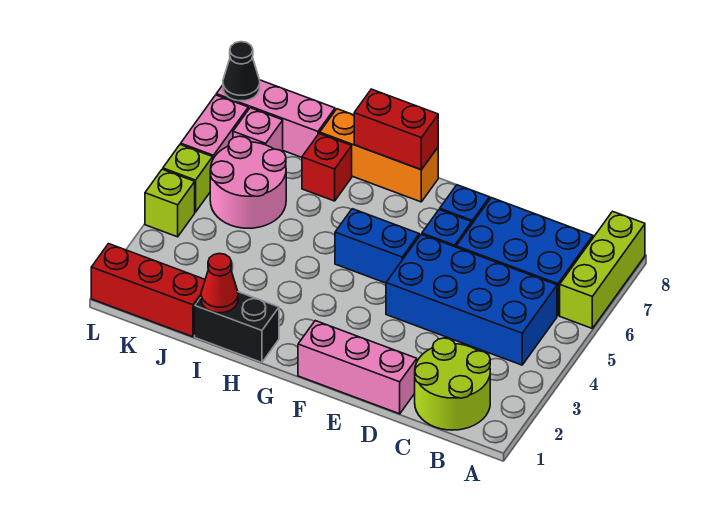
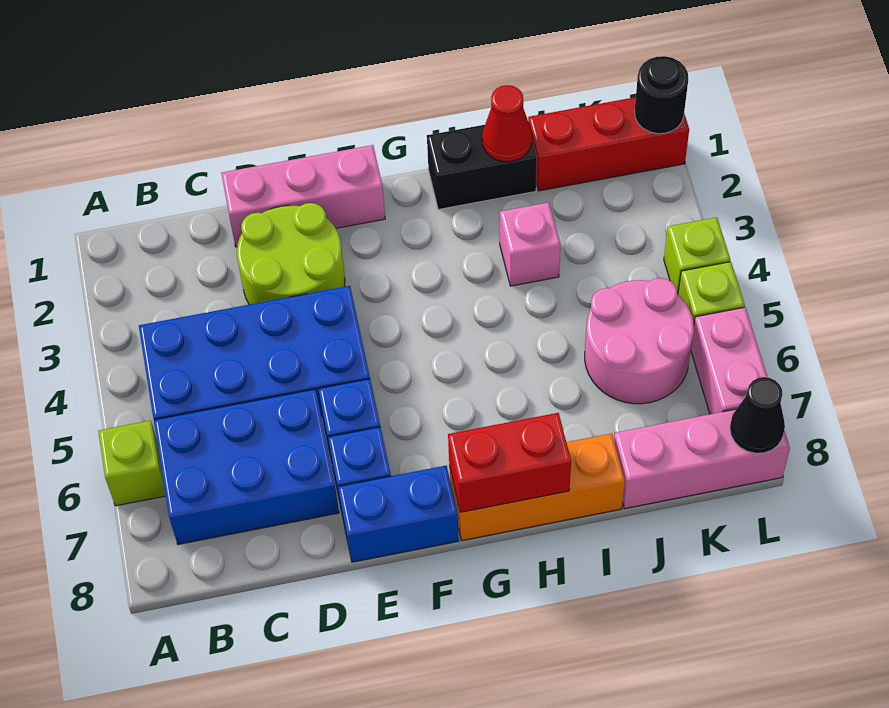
lime brick A6:A8 level 1 -> lime brick A6 level 1
lime round brick B1:C2 level 1 -> lime round brick D2:E3 level 1
blue brick F5:G5 level 1 -> blue brick E8:F8 level 1
red brick I7 level 1 -> none
pink brick K7 level 1 -> pink brick I3 level 1
none -> black round brick L1 level 2

